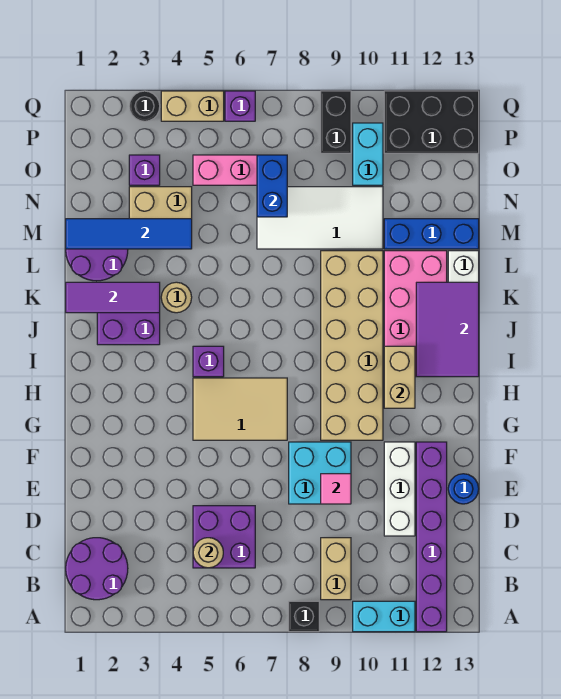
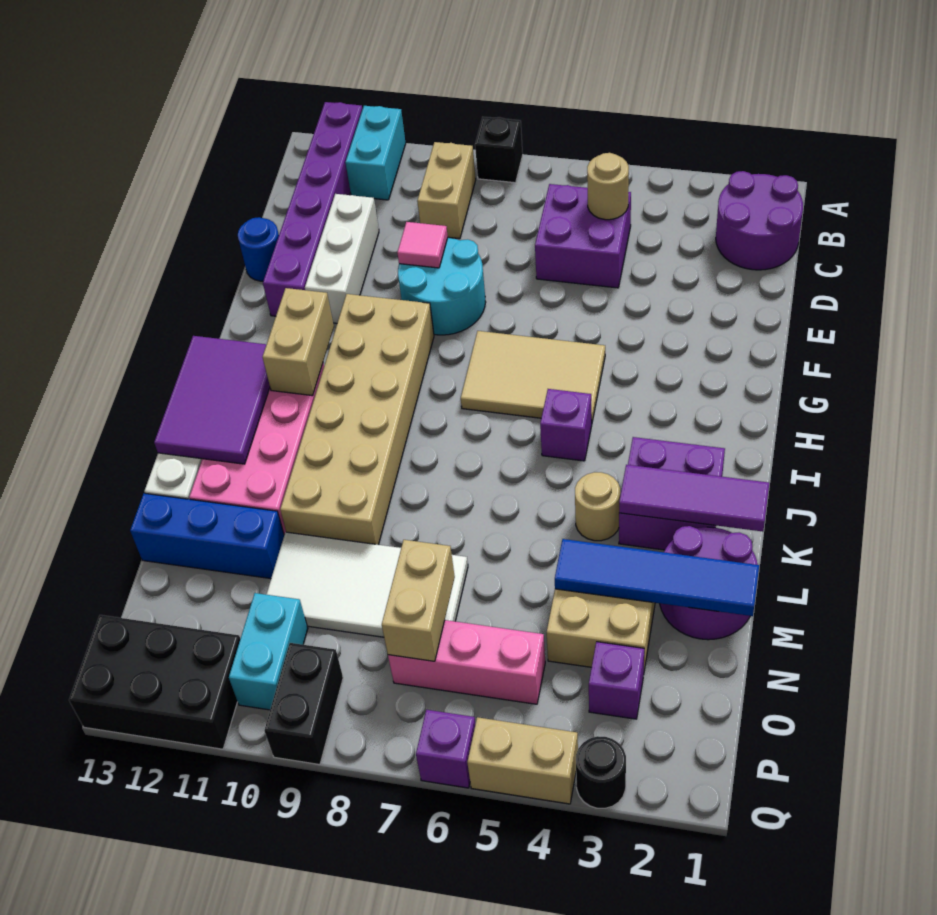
cyan brick A10:A11 level 1 -> cyan brick A11:B11 level 1
cyan brick E8:F9 level 1 -> cyan round brick E8:F9 level 1
blue brick N7:O7 level 2 -> tan brick N7:O7 level 2

